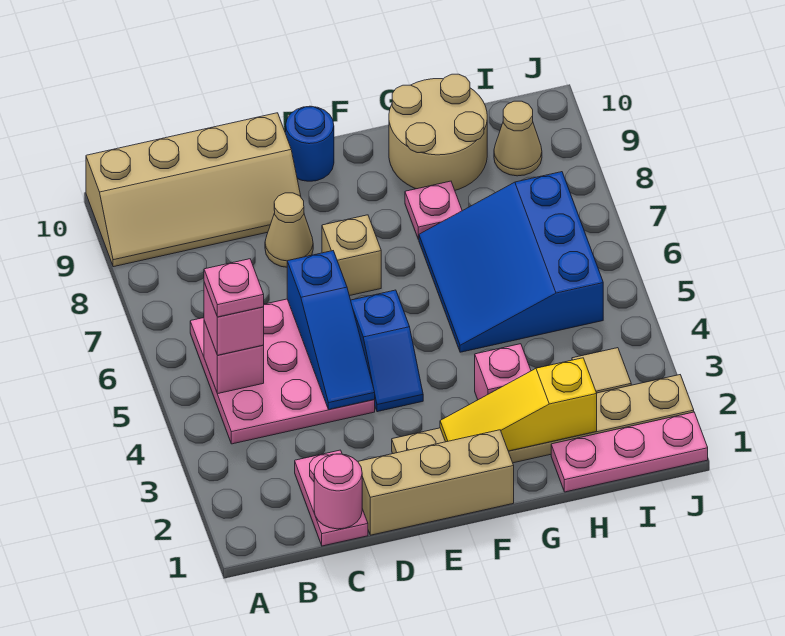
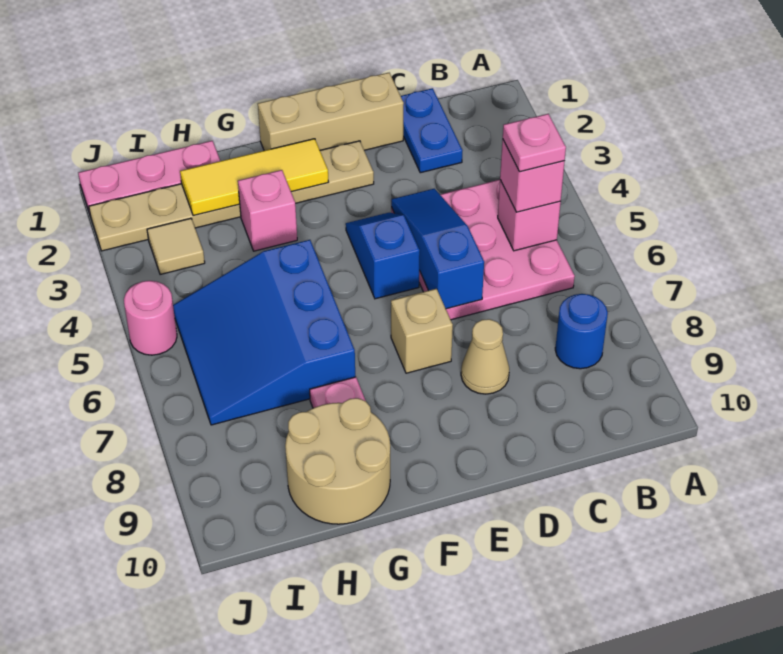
tan slope A9:D10 level 1 top 10 -> none
pink plate C1:C2 level 1 -> blue plate C1:C2 level 1
pink round brick C1 level 2 -> pink round brick J5 level 1
blue round brick E10 level 1 -> blue round brick B8 level 1
yellow slope F2:H2 level 2 top H -> yellow tile F2:H2 level 2
blue slope G5:I7 level 1 top I -> blue slope G5:I7 level 1 top G
tan cone I9 level 1 -> none

